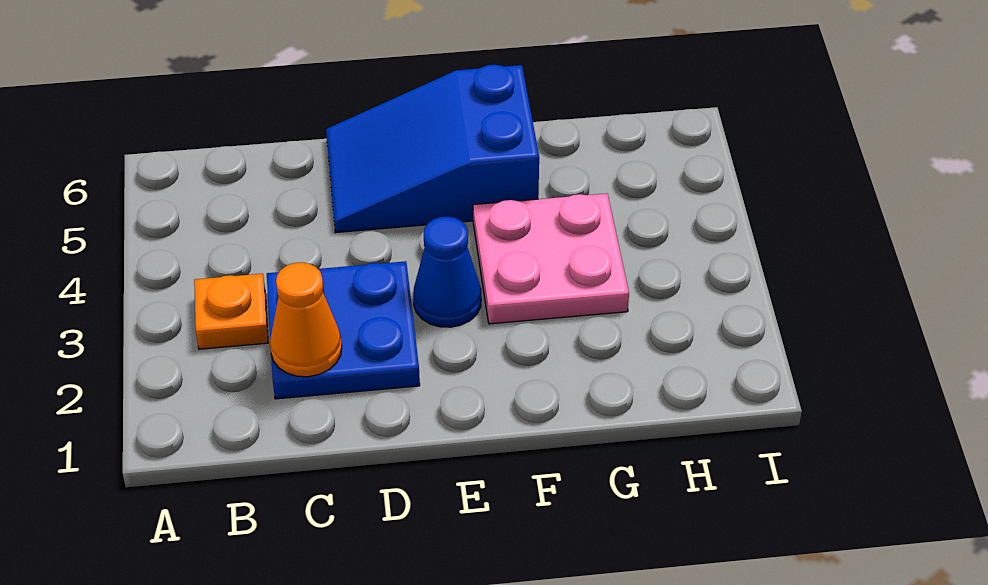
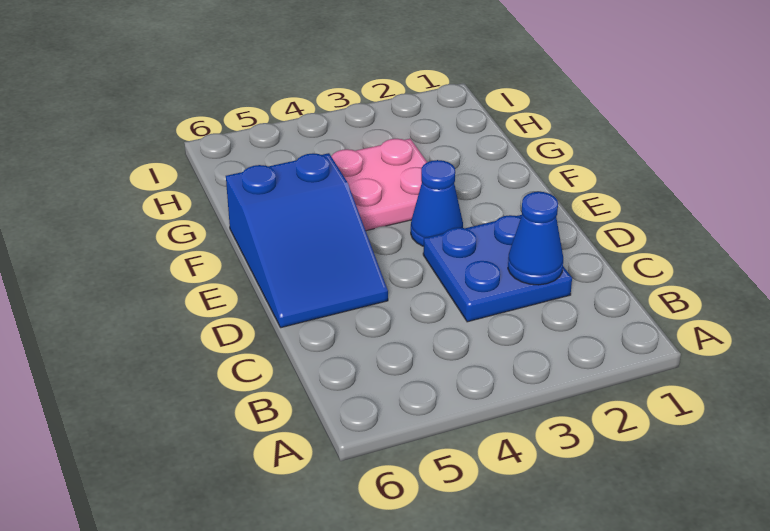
orange plate B3 level 1 -> none
orange cone C2 level 2 -> blue cone C2 level 2

